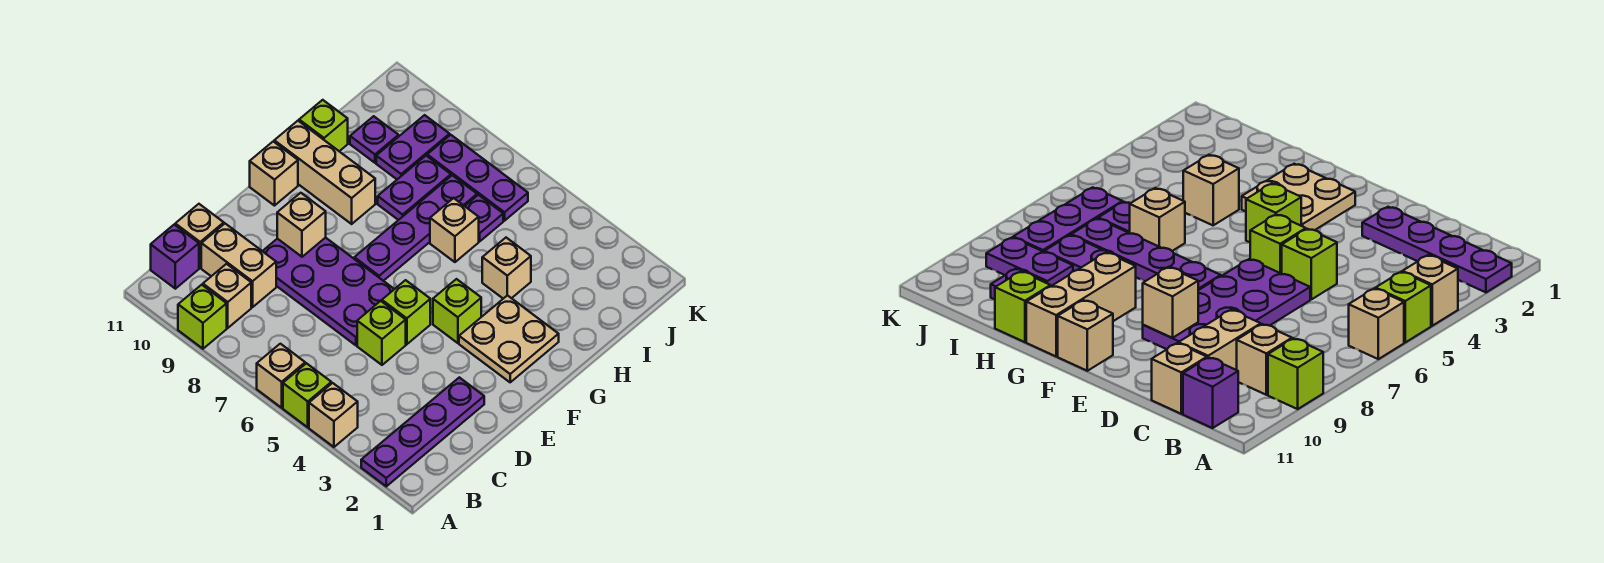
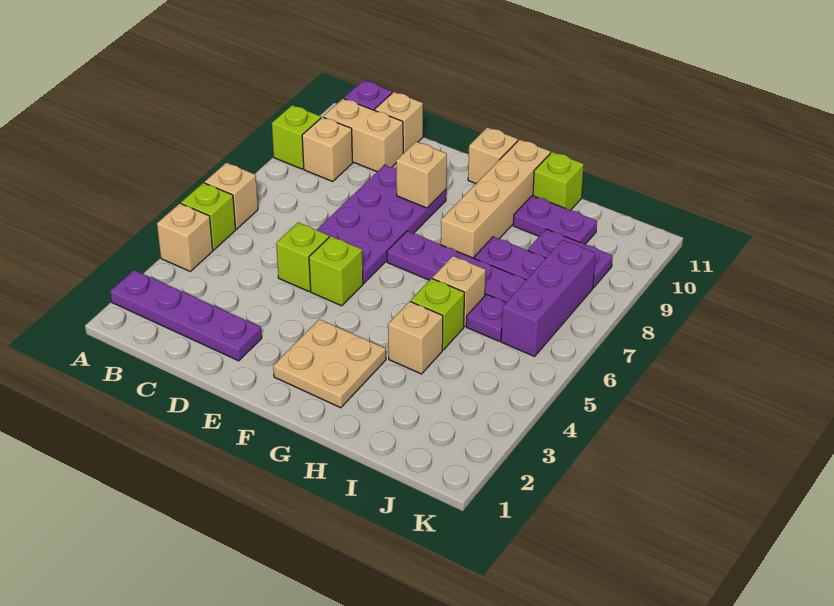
tan brick C9:C10 level 1 -> tan brick B10:C10 level 1
lime brick F4 level 1 -> lime brick H5 level 1
tan brick G9:G11 level 1 -> tan brick G8:G11 level 1
purple plate I10 level 1 -> purple plate H10:I10 level 1
purple plate J6:J8 level 1 -> purple brick J6:J8 level 1

